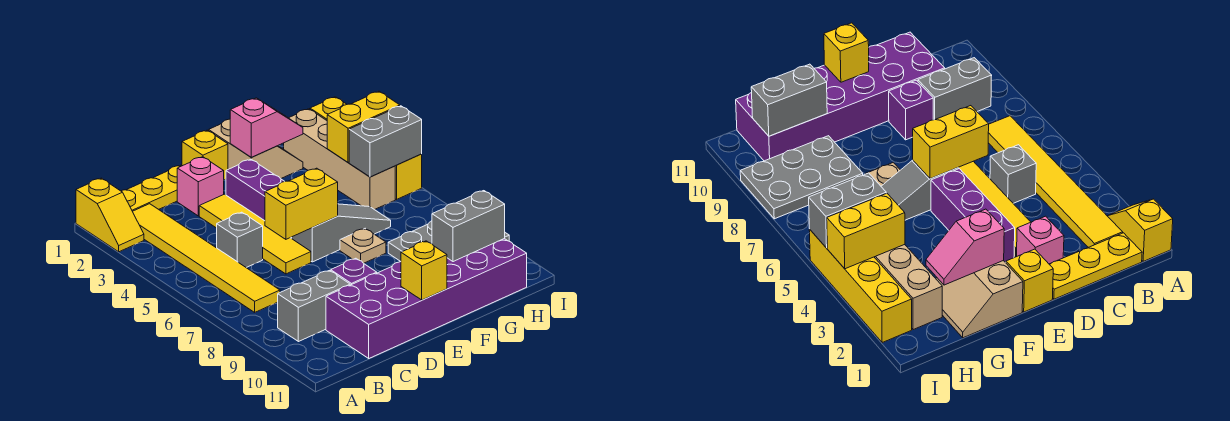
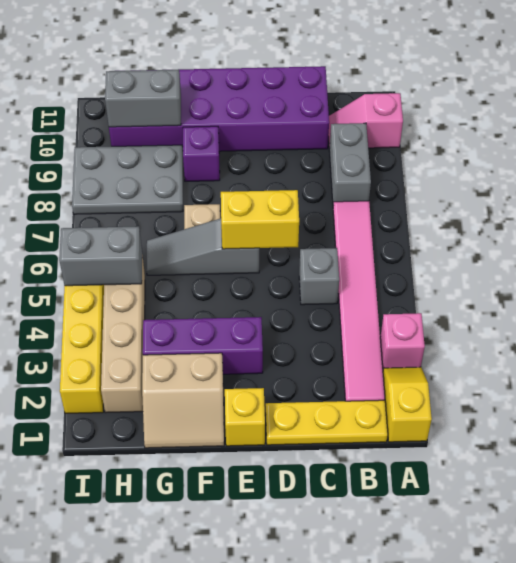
yellow tile B2:B7 level 1 -> pink tile B2:B7 level 1
grey brick B9:C9 level 1 -> grey brick B8:B9 level 1
pink brick D2 level 1 -> pink brick A3 level 1
yellow tile D3:D6 level 1 -> none
purple brick D9 level 1 -> purple brick F9 level 1
purple brick E3:E5 level 1 -> purple brick E3:G3 level 1
yellow brick E11 level 2 -> none
tan slope F1:G2 level 1 top F -> tan slope F1:G2 level 1 top 2
pink slope F2:G2 level 2 top F -> pink slope A10:B10 level 1 top A
yellow brick H4:I4 level 2 -> none

